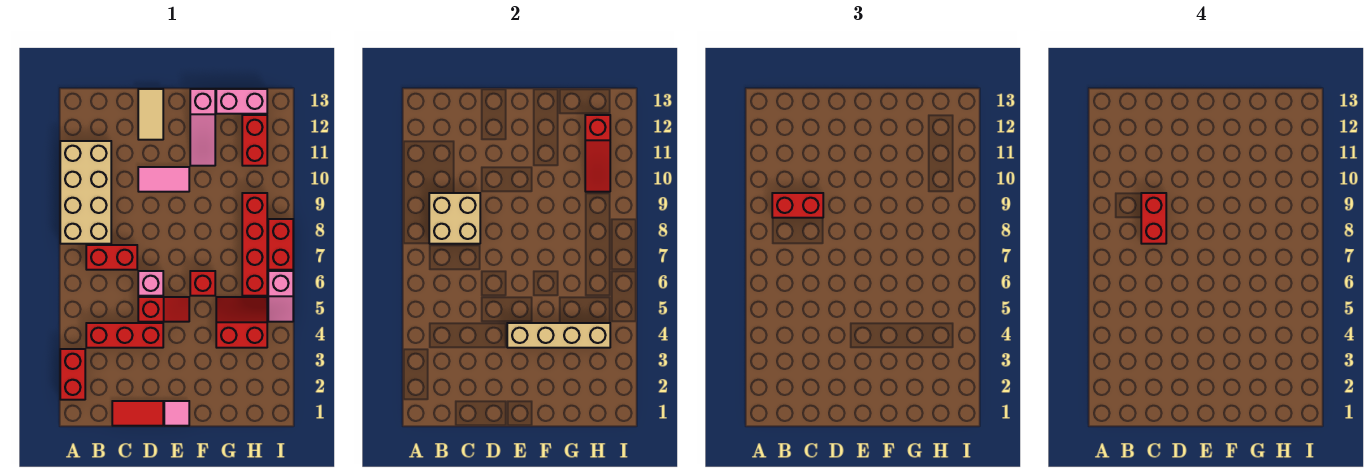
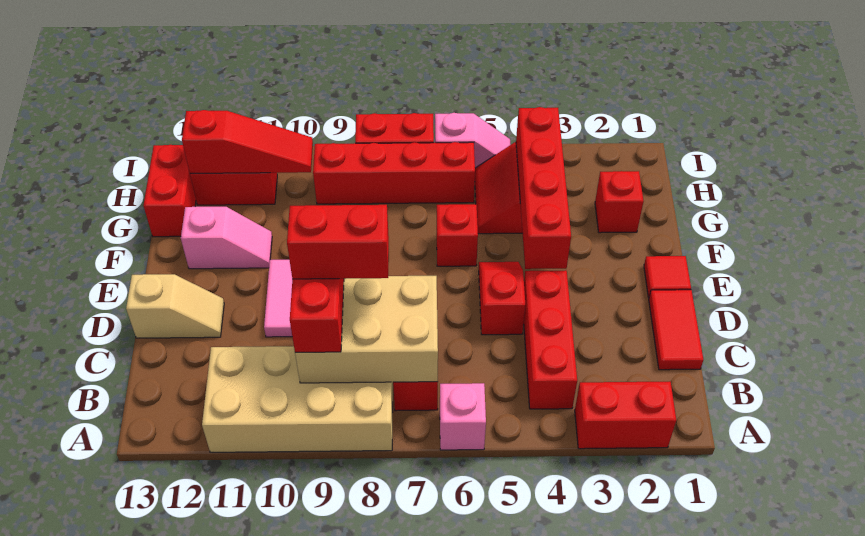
tan brick B8:C9 level 2 -> tan brick B7:C9 level 2
pink brick D6 level 1 -> pink brick A6 level 1
tan tile D12:D13 level 1 -> tan slope D12:D13 level 1 top 13
pink tile E1 level 1 -> red tile E1 level 1
tan brick E4:H4 level 2 -> red brick E4:H4 level 2
pink slope F11:F13 level 1 top 13 -> pink slope F11:F12 level 1 top 12
none -> red brick G2 level 1
pink brick G13:H13 level 1 -> red brick G13:H13 level 1

